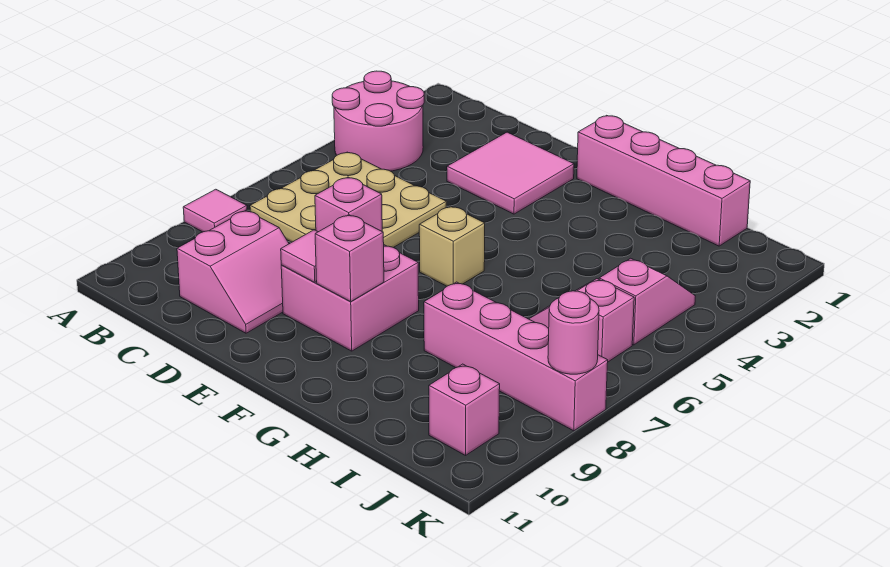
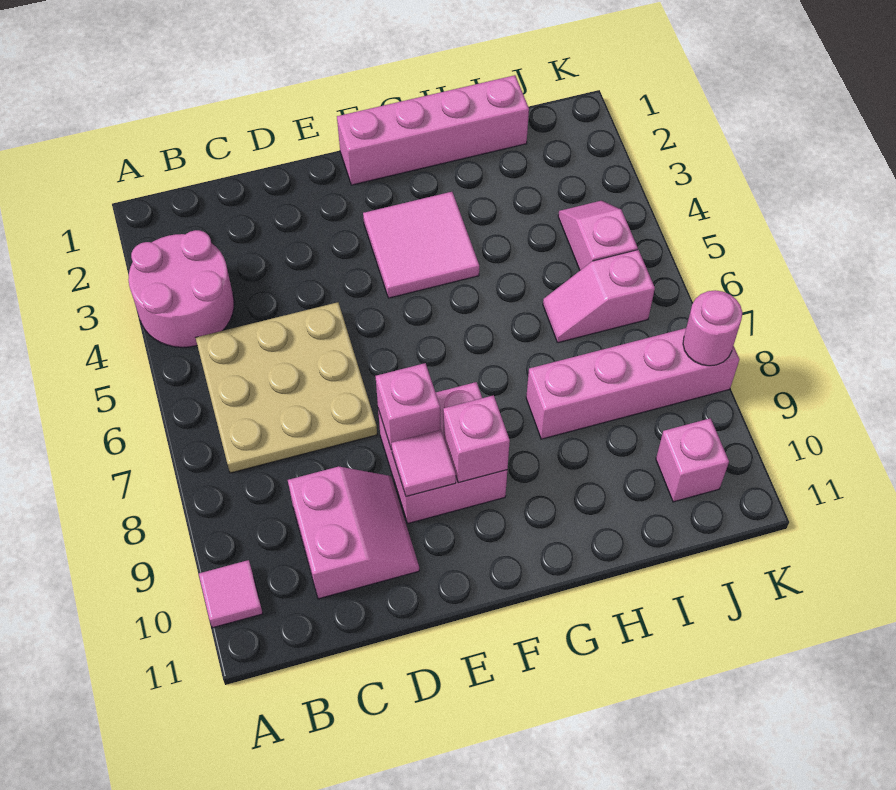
pink tile A8 level 1 -> pink tile A10 level 1
pink tile D2:E3 level 1 -> pink tile F3:G4 level 1
tan brick F6 level 1 -> none

